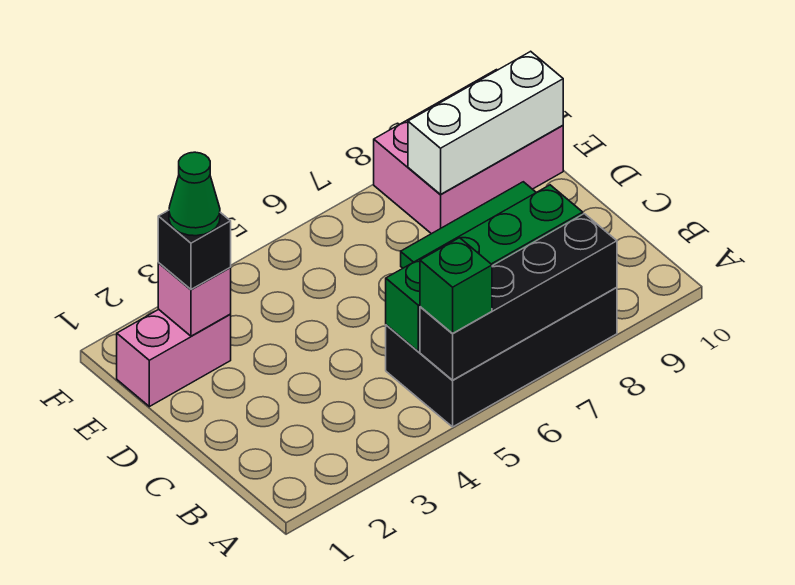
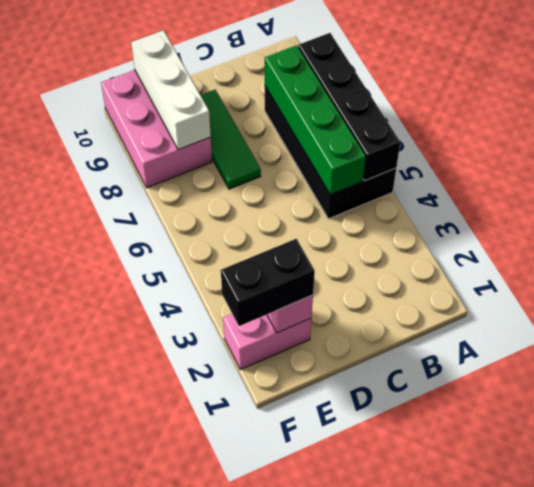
green brick A5 level 3 -> none
pink brick E1:E2 level 1 -> pink brick E2:F2 level 1
black brick E2 level 3 -> black brick E2:F2 level 3
green cone E2 level 4 -> none

